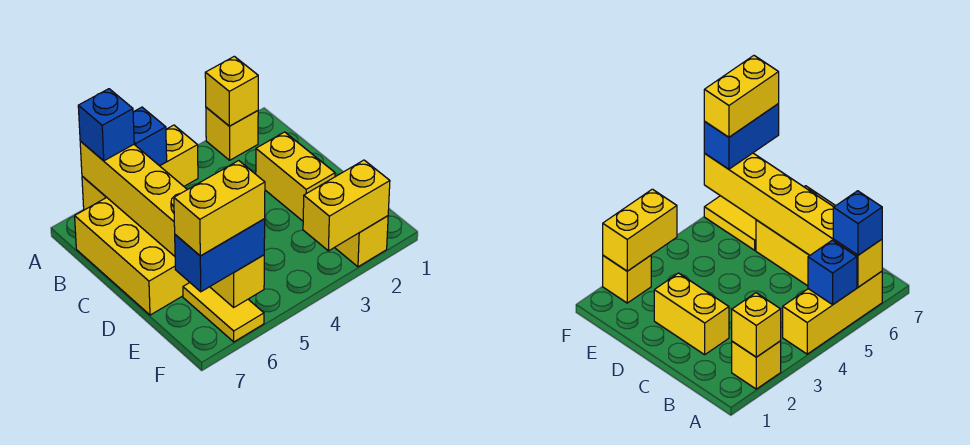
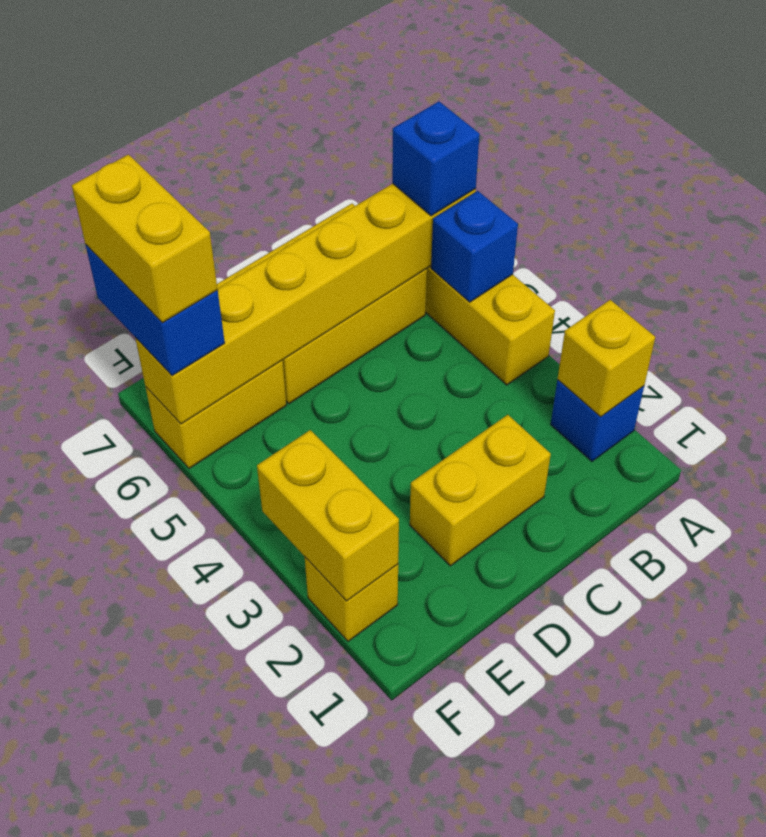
yellow brick A2 level 1 -> blue brick A2 level 1
yellow tile E6:F6 level 1 -> yellow brick E6:F6 level 1

